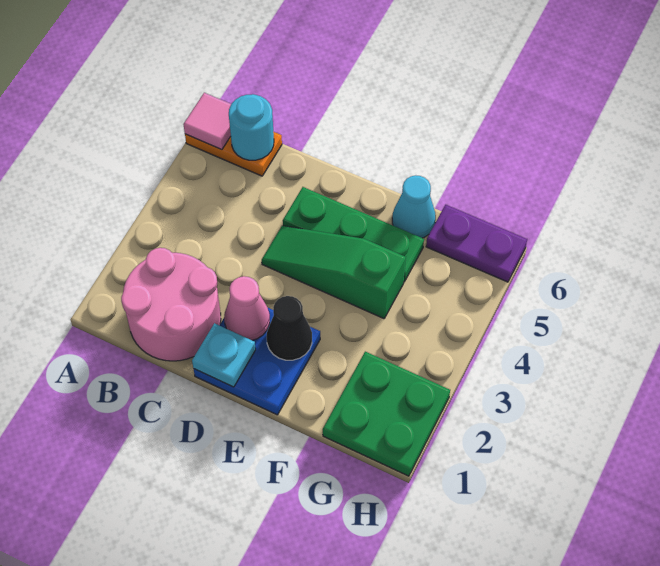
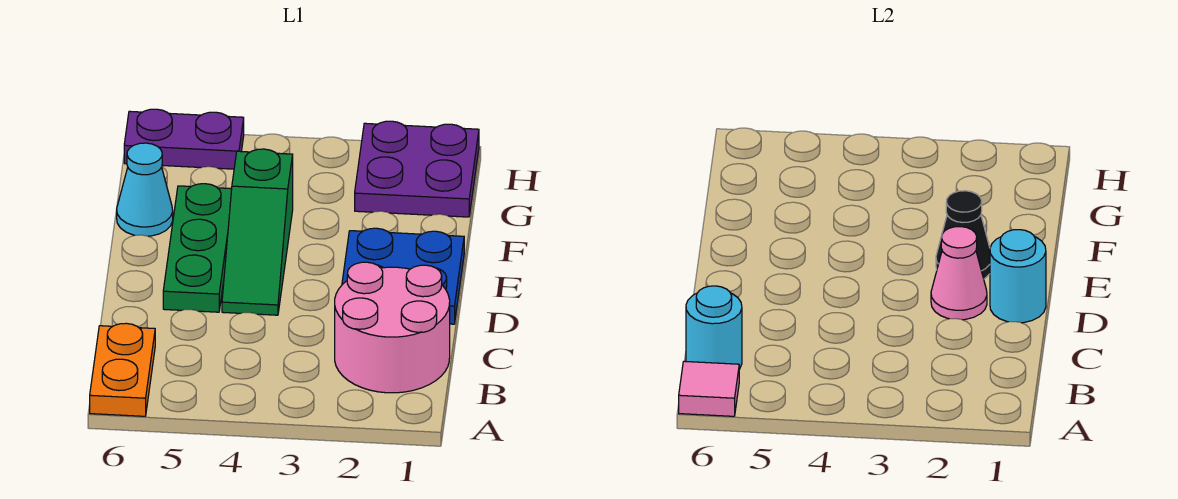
cyan plate D1 level 2 -> cyan round brick D1 level 2
green plate G1:H2 level 1 -> purple plate G1:H2 level 1
purple plate G6:H6 level 1 -> purple plate H5:H6 level 1

